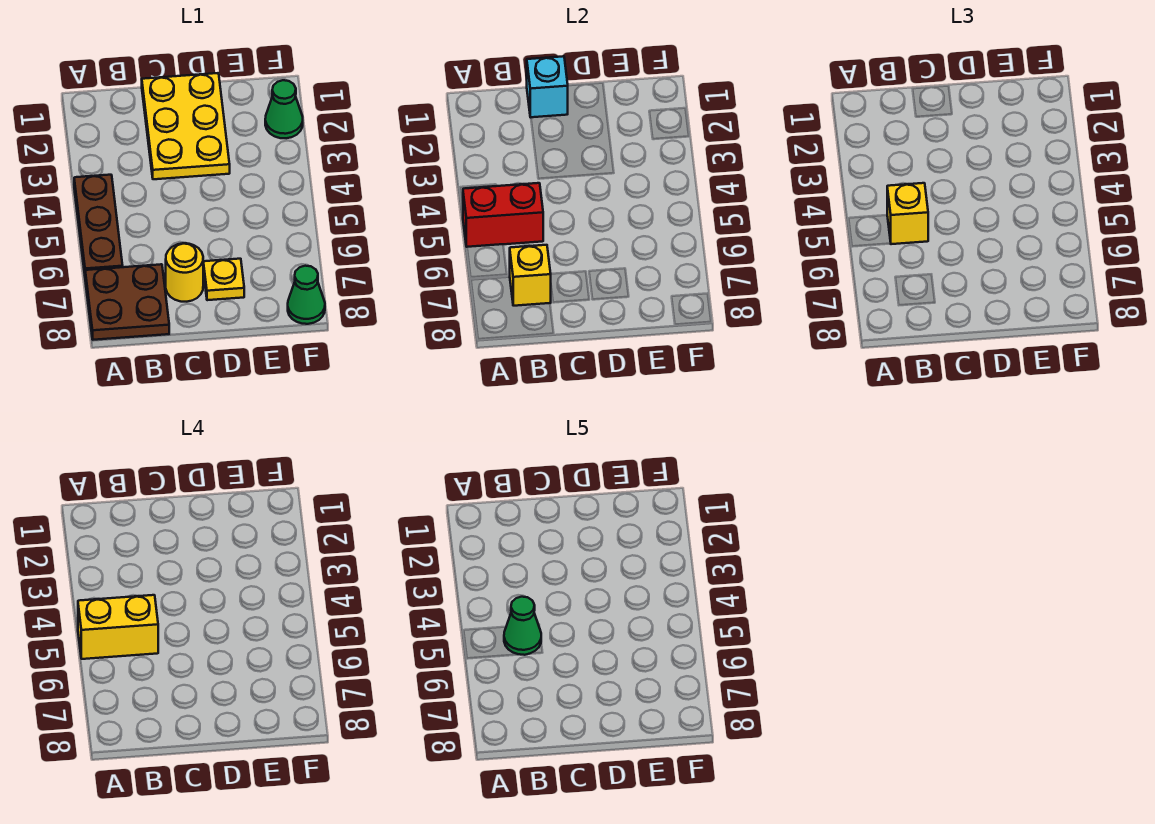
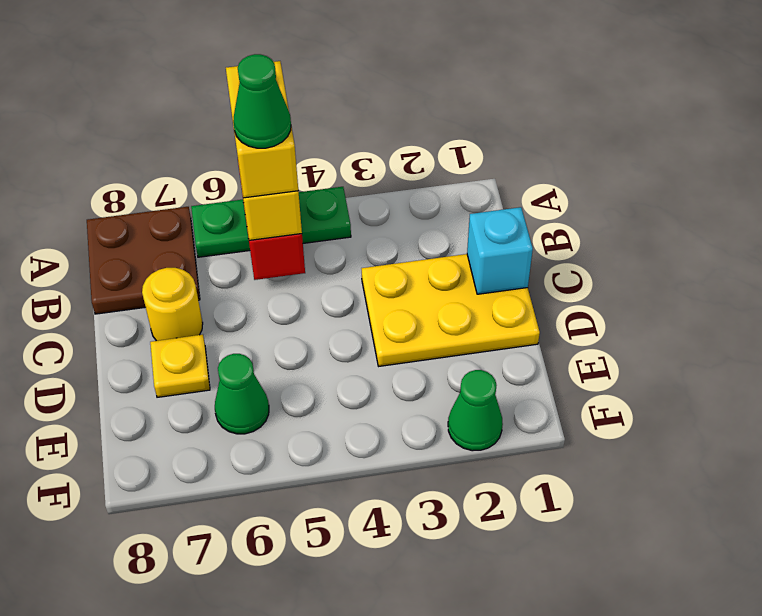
brown plate A4:A6 level 1 -> green plate A4:A6 level 1
yellow brick B7 level 2 -> none
green cone F8 level 1 -> green cone E6 level 1

